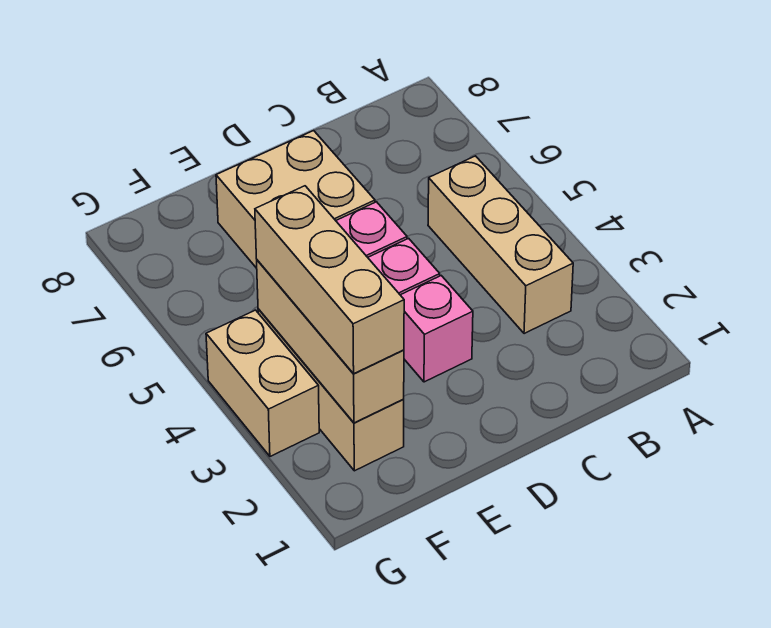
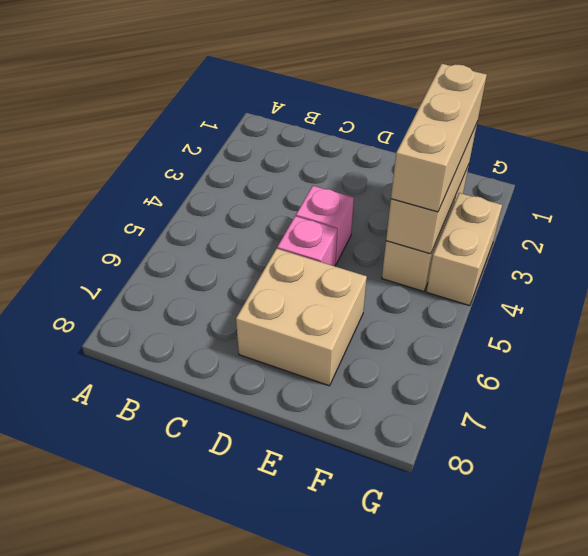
tan brick B3:B5 level 1 -> none
pink brick D3 level 1 -> none

